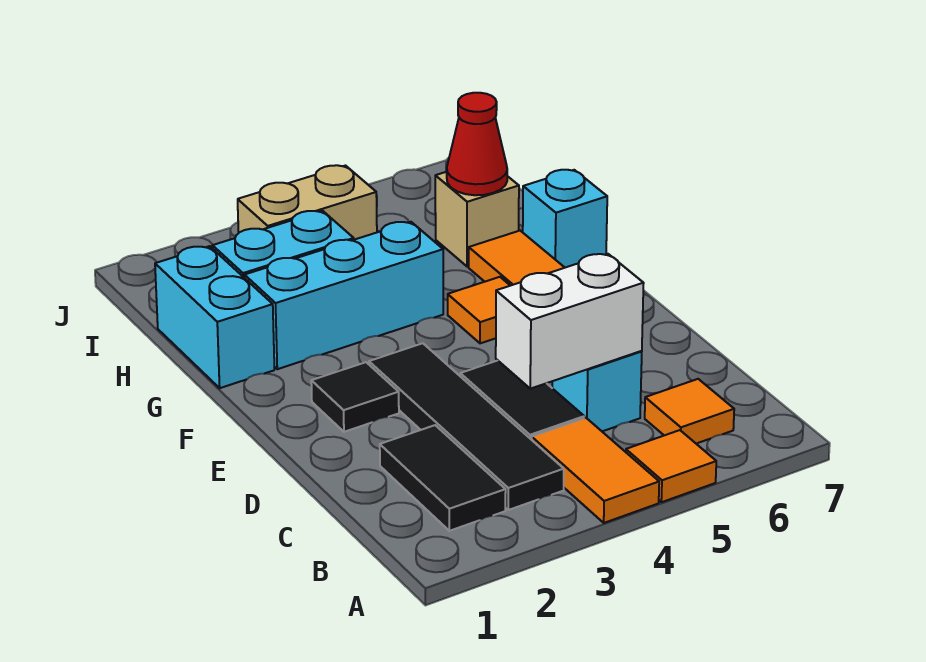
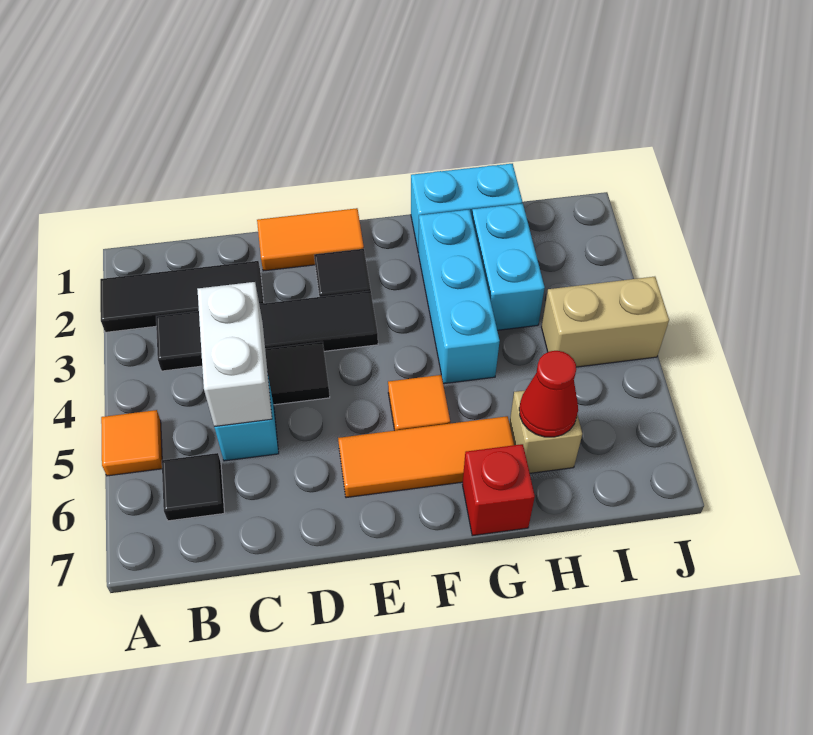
orange tile A4:B4 level 1 -> orange tile D1:E1 level 1
black tile B2:C2 level 1 -> black tile A2:C2 level 1
orange tile B6 level 1 -> black tile B6 level 1
cyan brick G7 level 1 -> red brick G7 level 1
tan brick I3:I4 level 1 -> tan brick I4:J4 level 1

